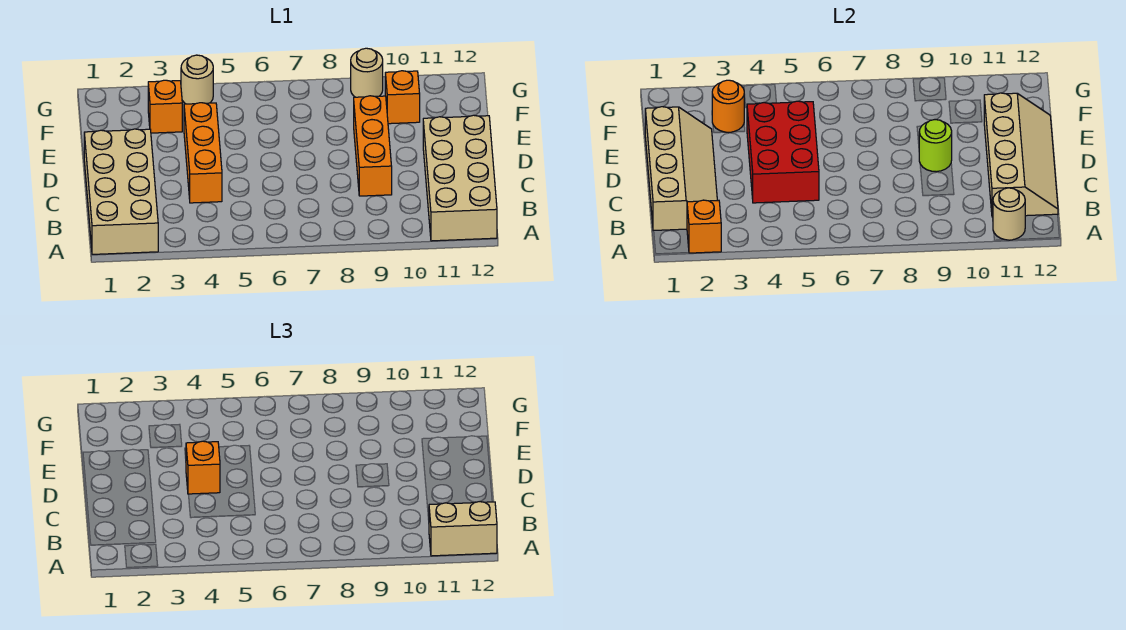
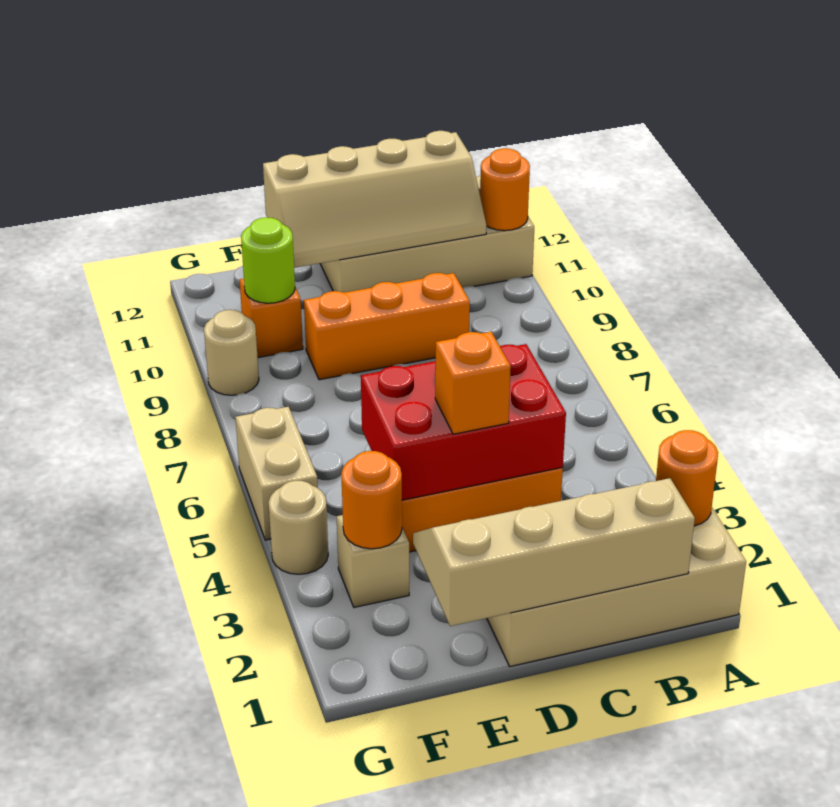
orange brick A2 level 2 -> orange round brick A2 level 2
tan round brick A11 level 2 -> orange round brick A11 level 2
tan brick A11:A12 level 3 -> tan brick G5:G6 level 1
tan slope B11:E12 level 2 top 11 -> tan slope B11:E12 level 2 top 12
lime round brick D9 level 2 -> lime round brick F10 level 2
orange brick F3 level 1 -> tan brick F3 level 1

